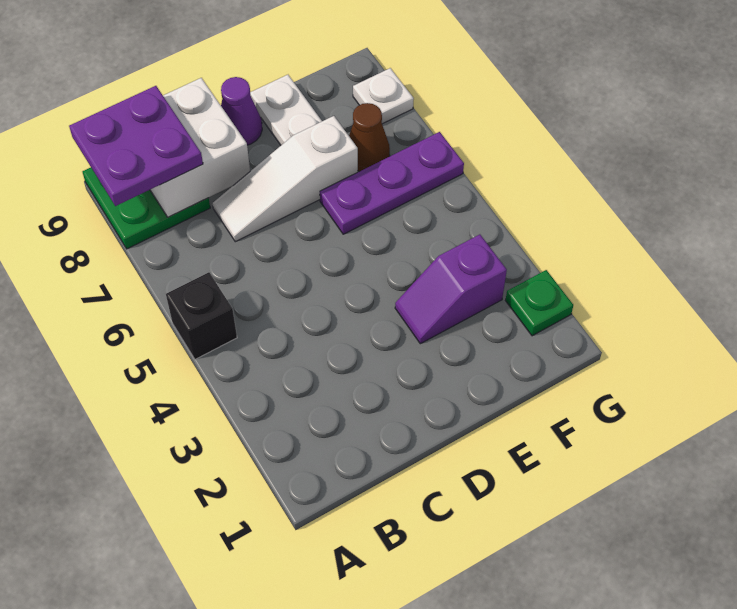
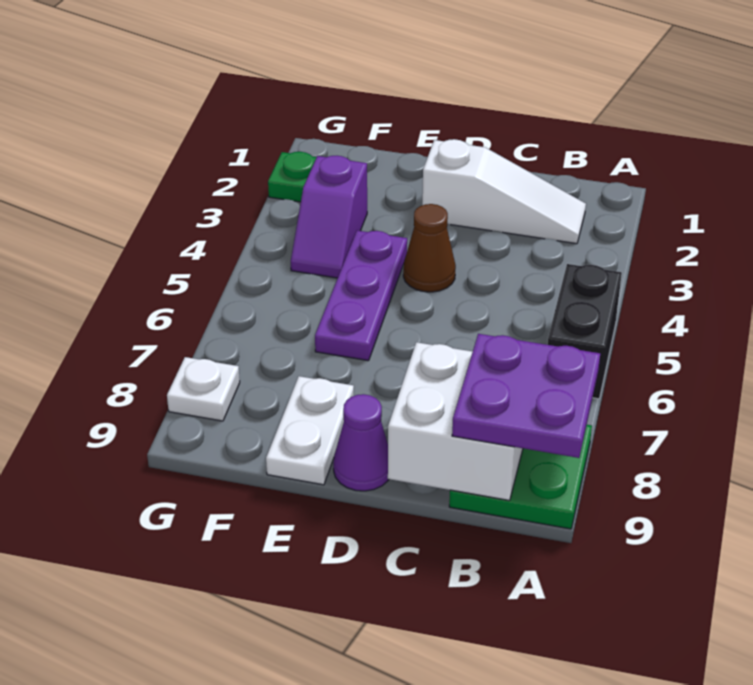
black brick A5 level 1 -> black brick A5:A6 level 1
white slope C7:E7 level 1 top E -> white slope B2:D2 level 1 top D
purple slope E3:F3 level 1 top F -> purple slope F3:F4 level 1 top 3
purple plate E6:G6 level 1 -> purple plate E4:E6 level 1
brown cone F7 level 1 -> brown cone D4 level 1

